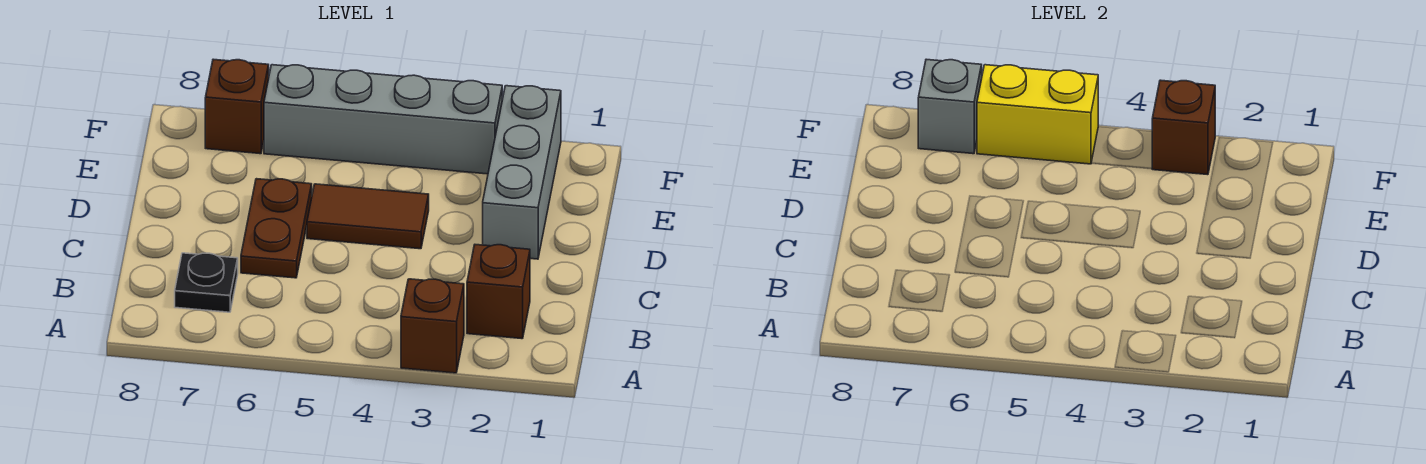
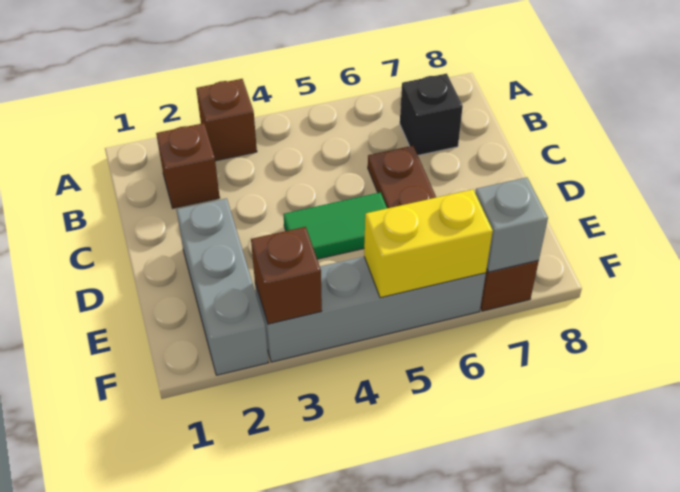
black plate B7 level 1 -> black brick B7 level 1
brown tile D4:D5 level 1 -> green tile D4:D5 level 1

